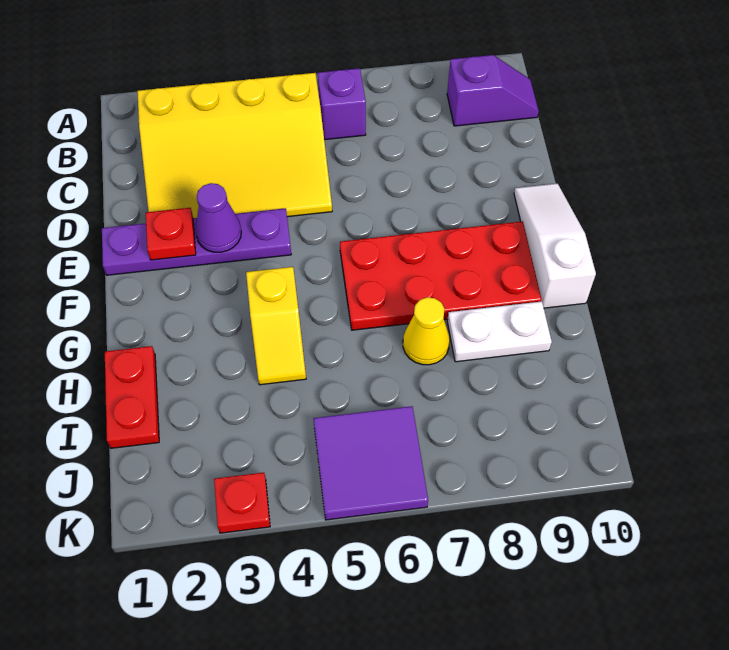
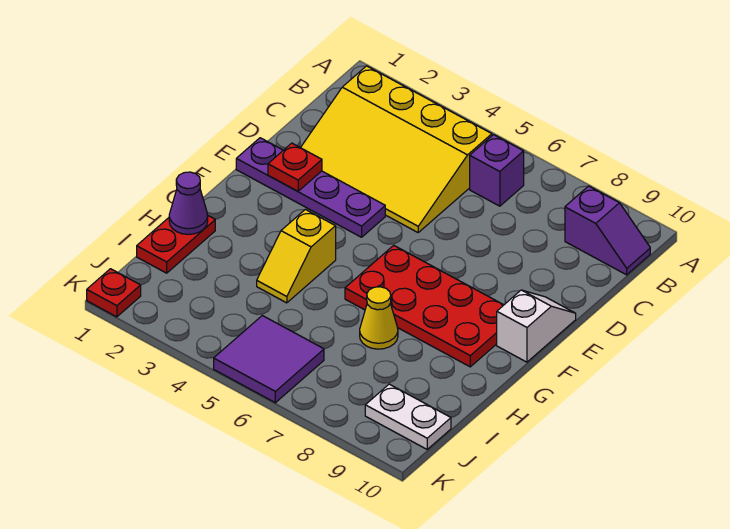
purple cone E3 level 2 -> purple cone H1 level 2
white slope E10:G10 level 1 top G -> white slope E10:F10 level 1 top F
white plate H8:H9 level 1 -> white plate J9:J10 level 1
red plate K3 level 1 -> red plate K1 level 1

